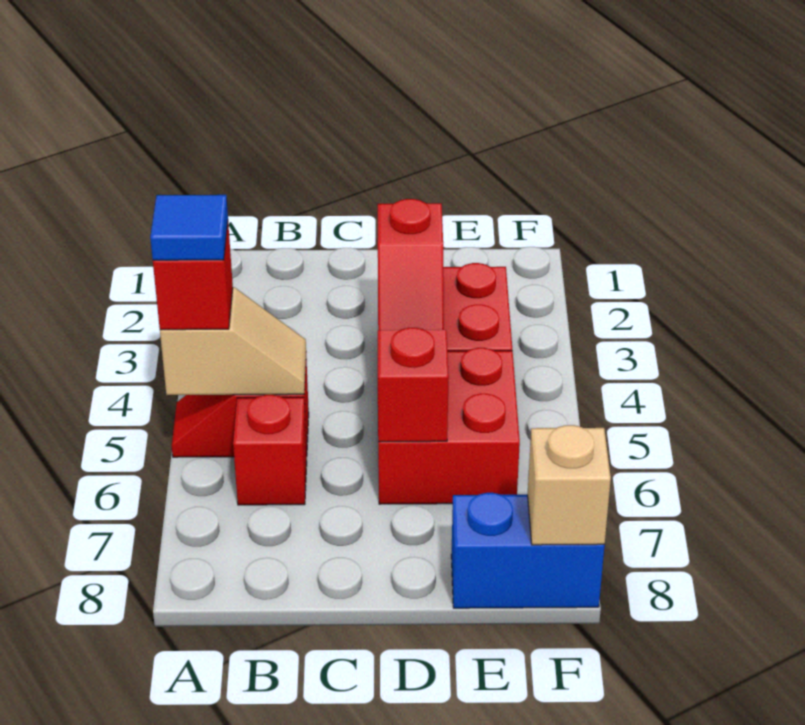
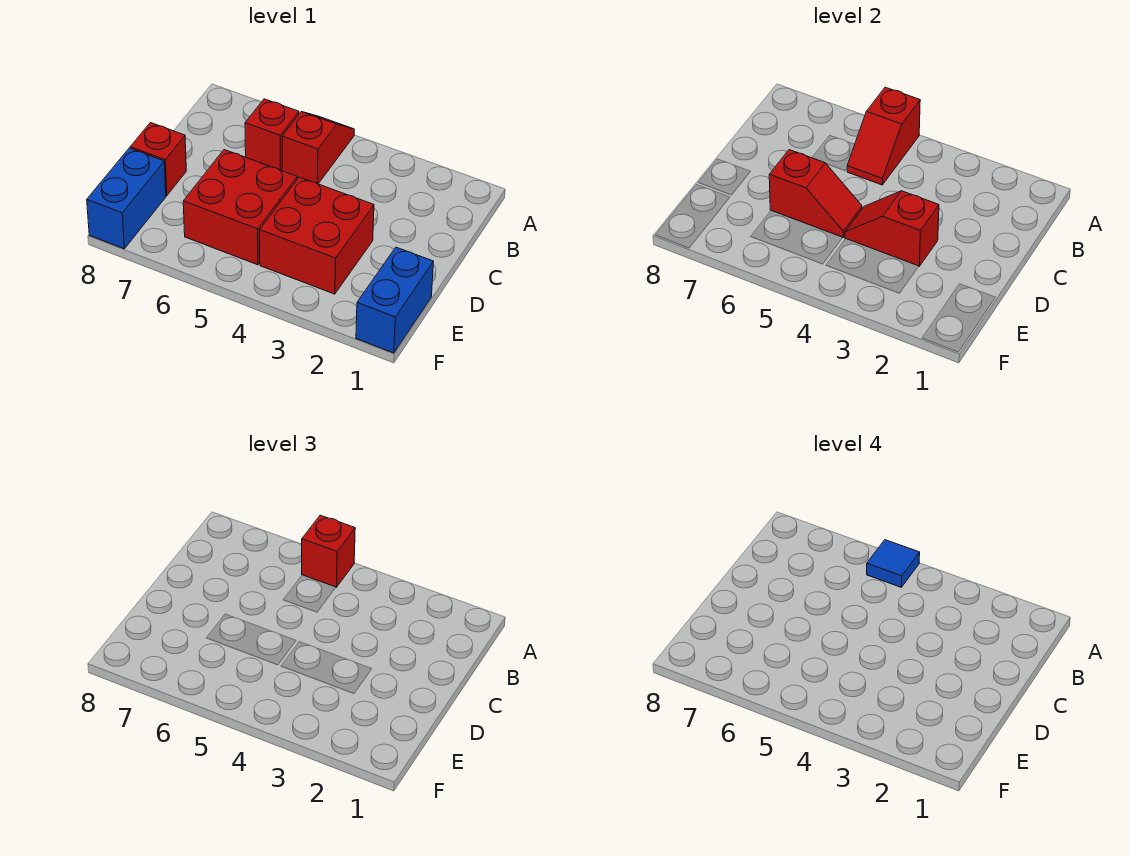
tan slope A5:B5 level 2 top A -> red slope A5:B5 level 2 top A
none -> red brick D8 level 1
none -> blue brick E1:F1 level 1
tan brick F8 level 2 -> none

